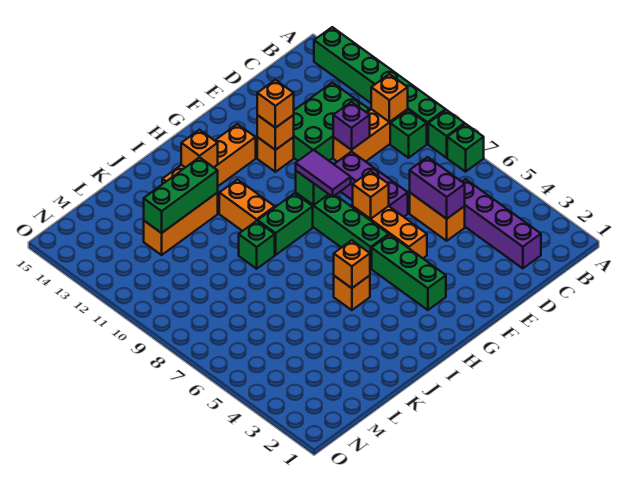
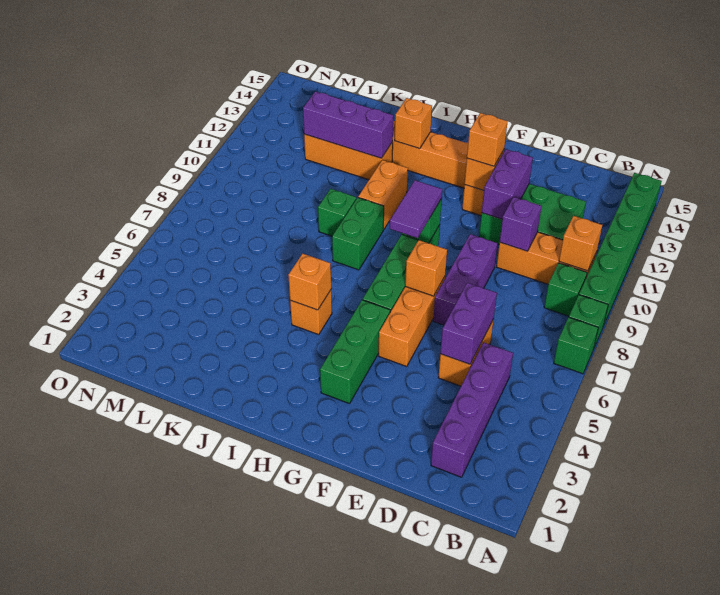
none -> purple brick E11:E12 level 2
green brick H9:I9 level 1 -> green brick I8:I9 level 1
green brick J12:L12 level 2 -> purple brick J12:L12 level 2

